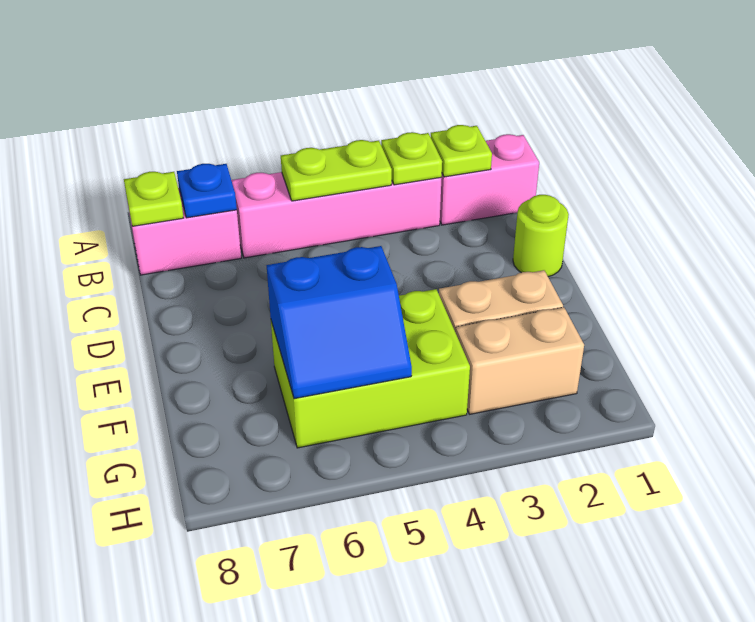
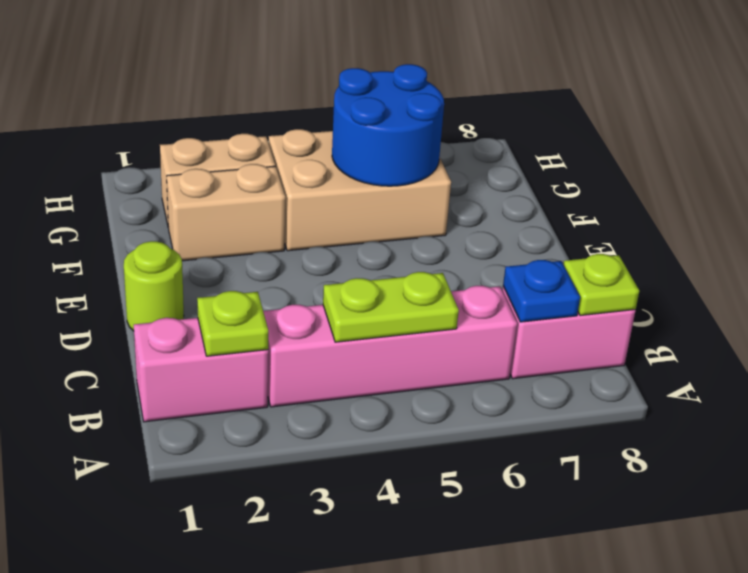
lime plate B3 level 2 -> none
lime brick F4:G6 level 1 -> tan brick F4:G6 level 1
blue slope F5:G6 level 2 top F -> blue round brick F5:G6 level 2

